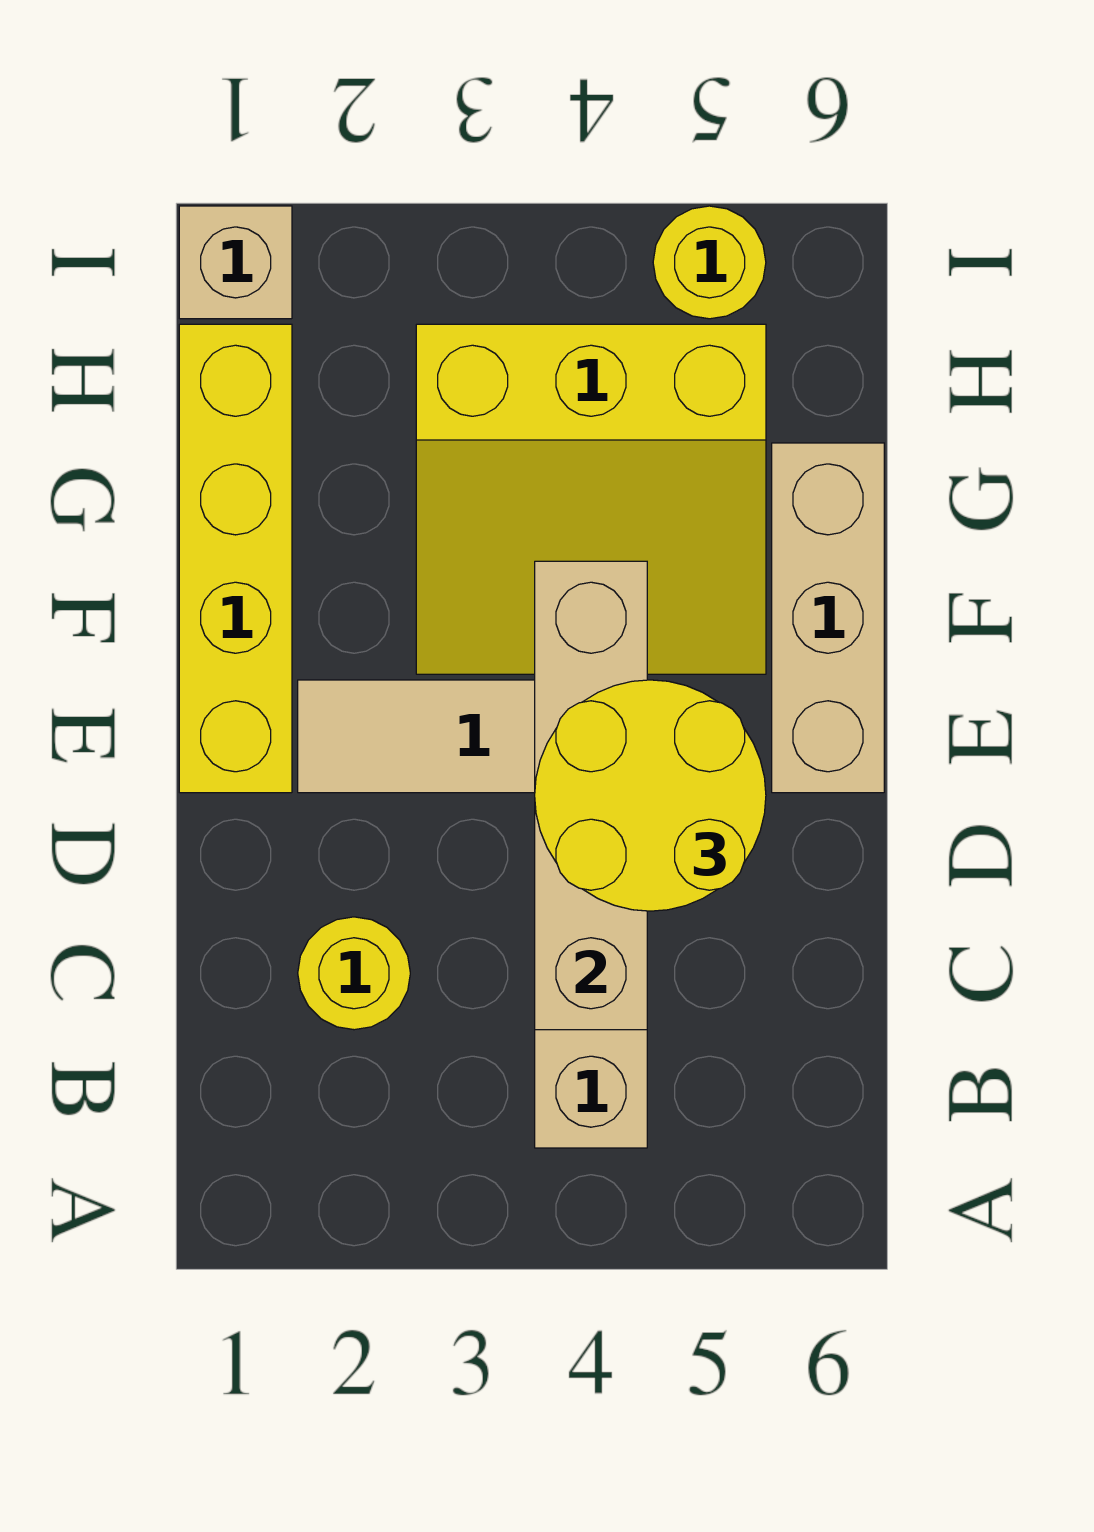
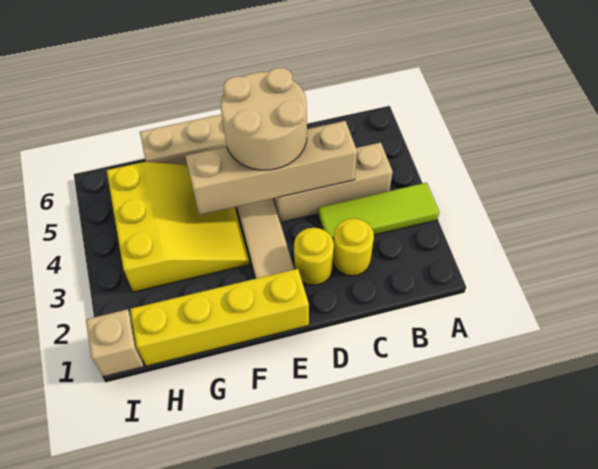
none -> lime tile A3:C3 level 1
yellow round brick D4:E5 level 3 -> tan round brick D4:E5 level 3
yellow round brick I5 level 1 -> yellow round brick D2 level 1

